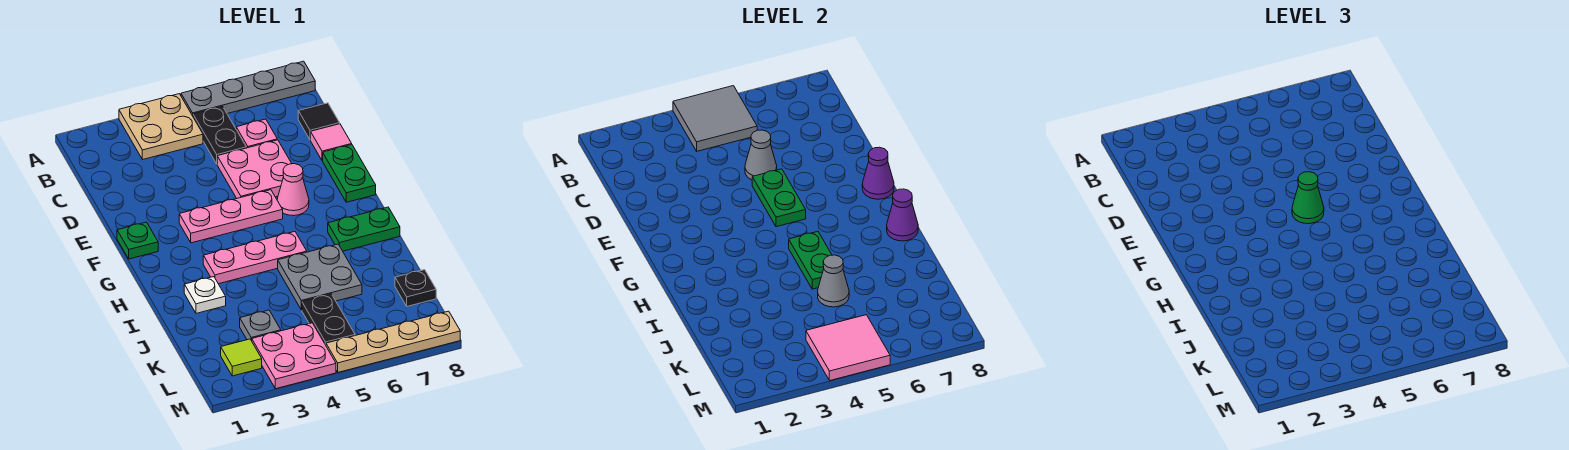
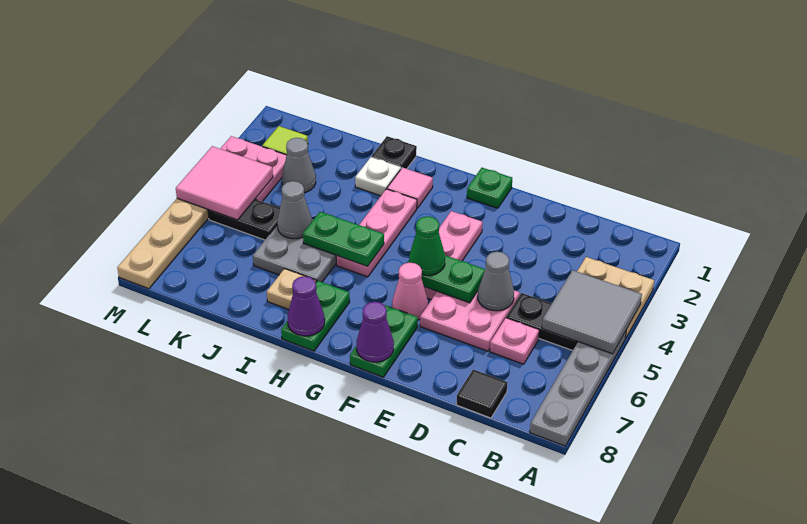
pink tile D8 level 1 -> pink tile H2 level 1
green plate E8:F8 level 1 -> green plate F7:F8 level 1
none -> tan plate I7 level 1
grey plate K3 level 1 -> grey cone K3 level 1
black plate K8 level 1 -> black plate I1 level 1

